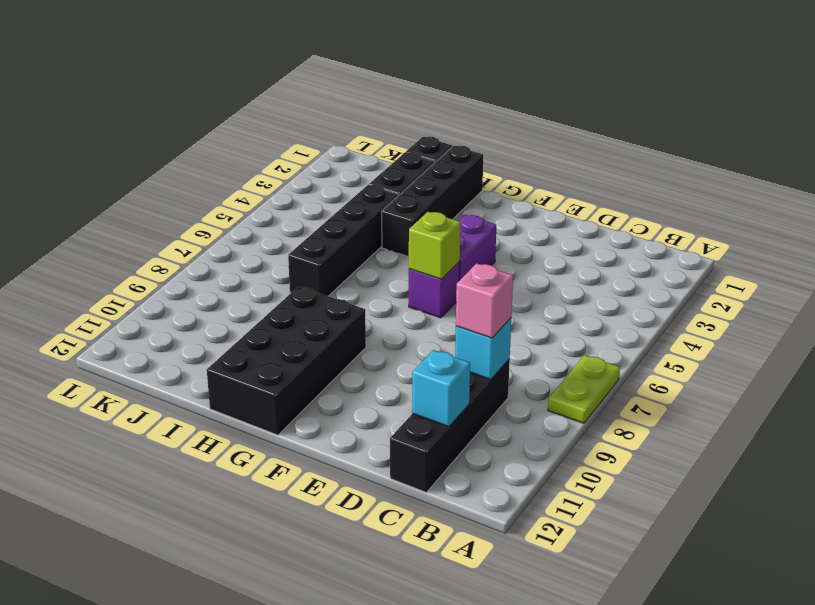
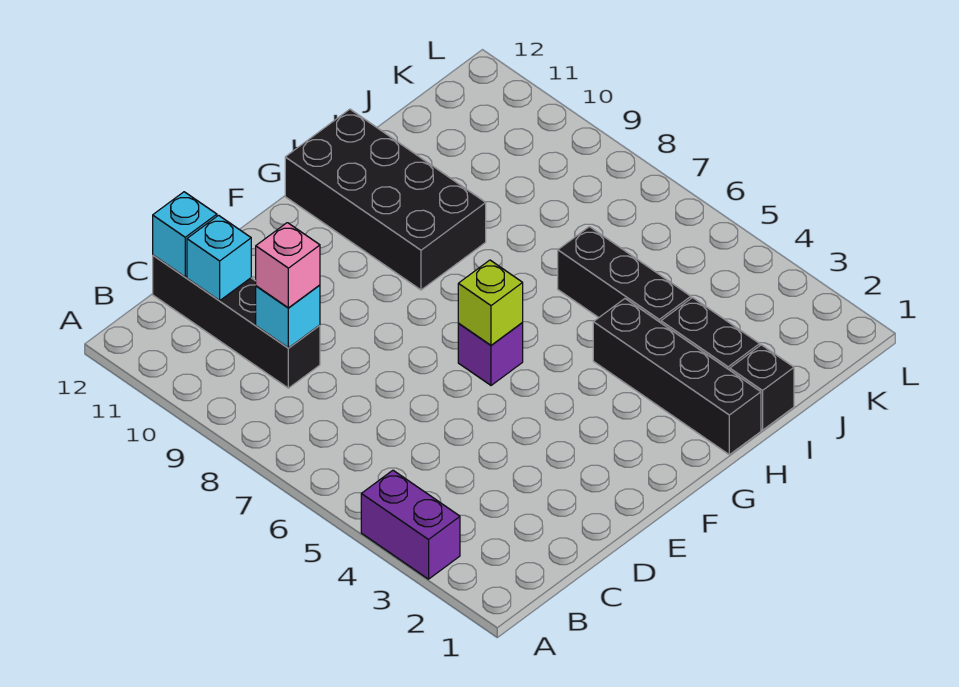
lime plate A7:A8 level 1 -> none
none -> cyan brick C12 level 2
purple brick F4:F5 level 1 -> purple brick A3:A4 level 1
black brick I4:I7 level 1 -> black brick I4:I6 level 1

